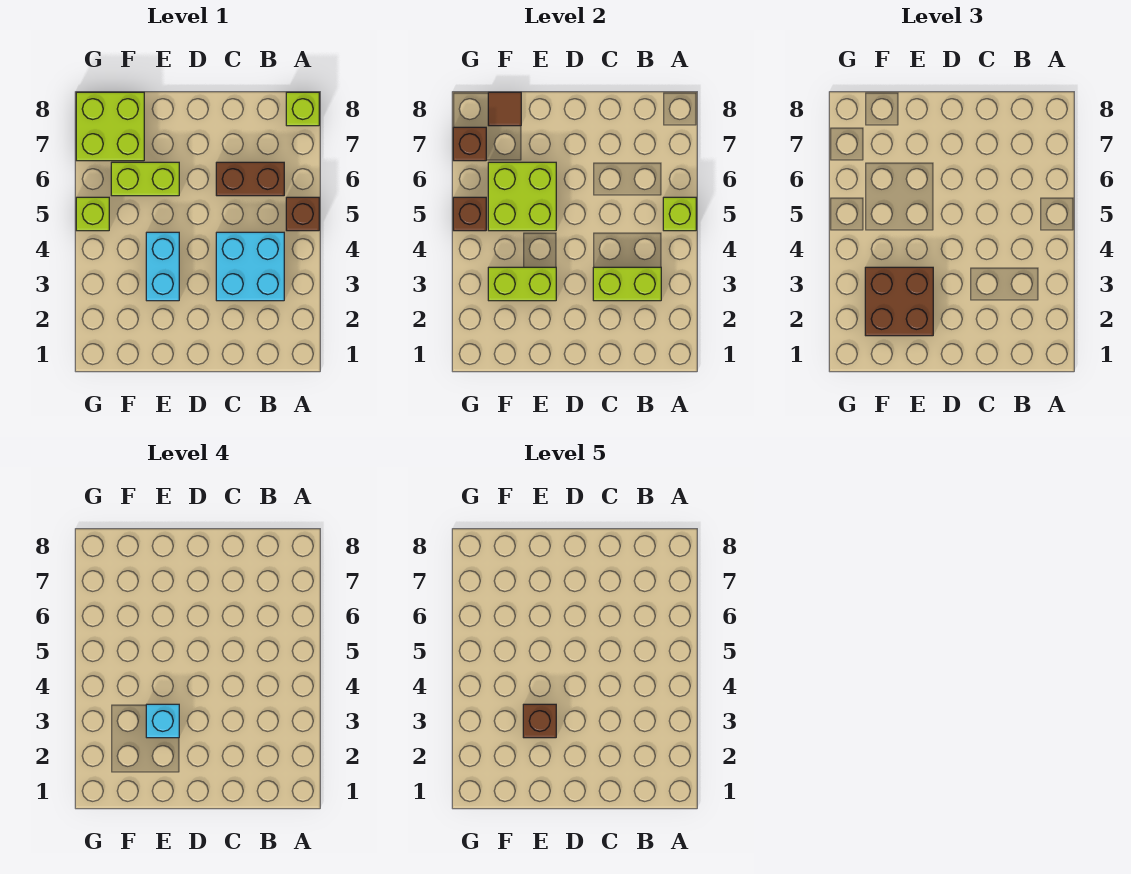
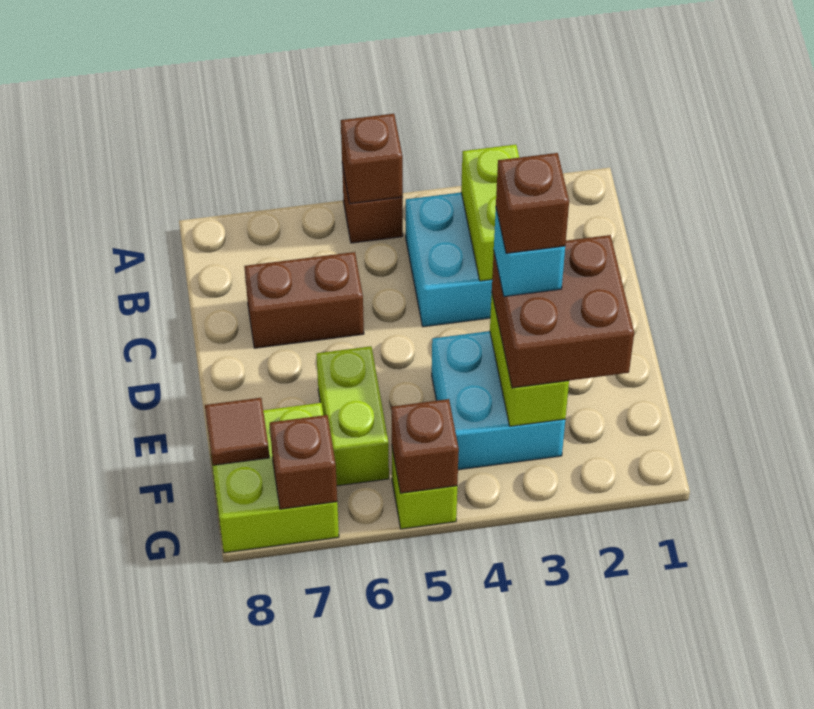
lime brick A5 level 2 -> brown brick A5 level 2
lime brick A8 level 1 -> none
brown brick B6:C6 level 1 -> brown brick C6:C7 level 1
cyan brick E3:E4 level 1 -> cyan brick E3:F4 level 1
lime brick E5:F6 level 2 -> none

